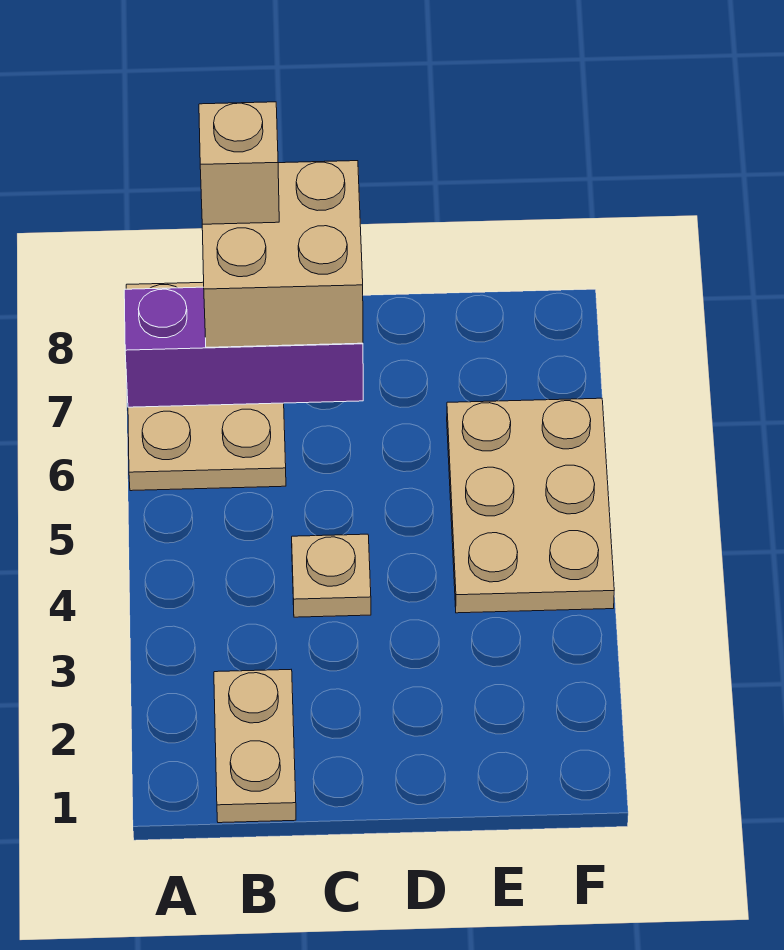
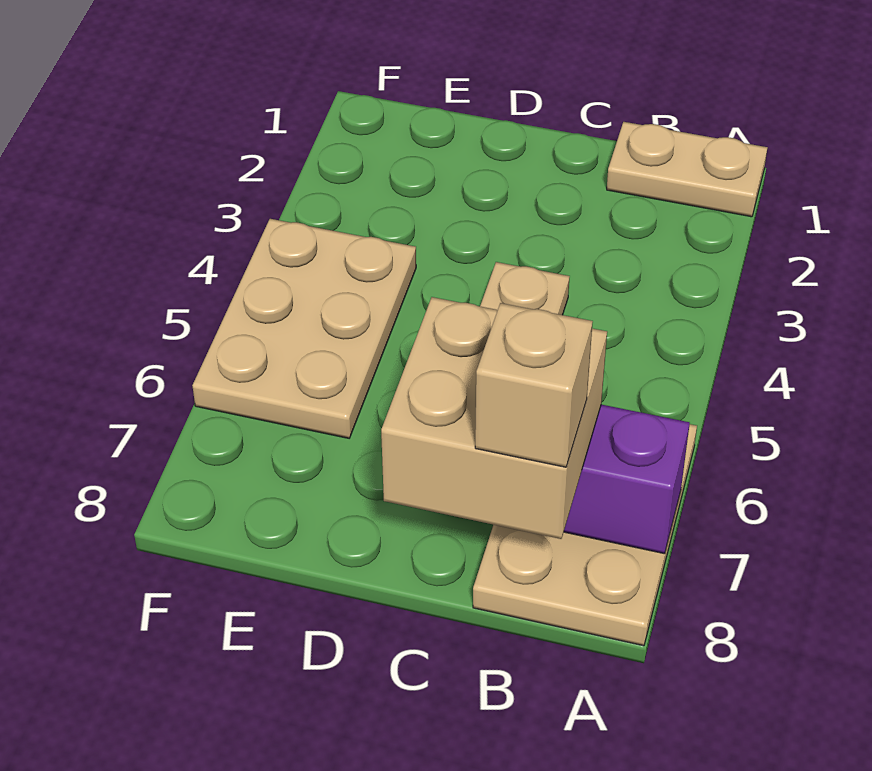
tan plate B1:B2 level 1 -> tan plate A1:B1 level 1

